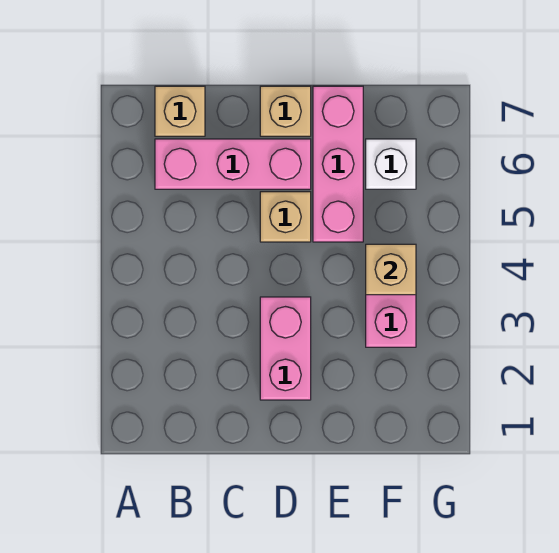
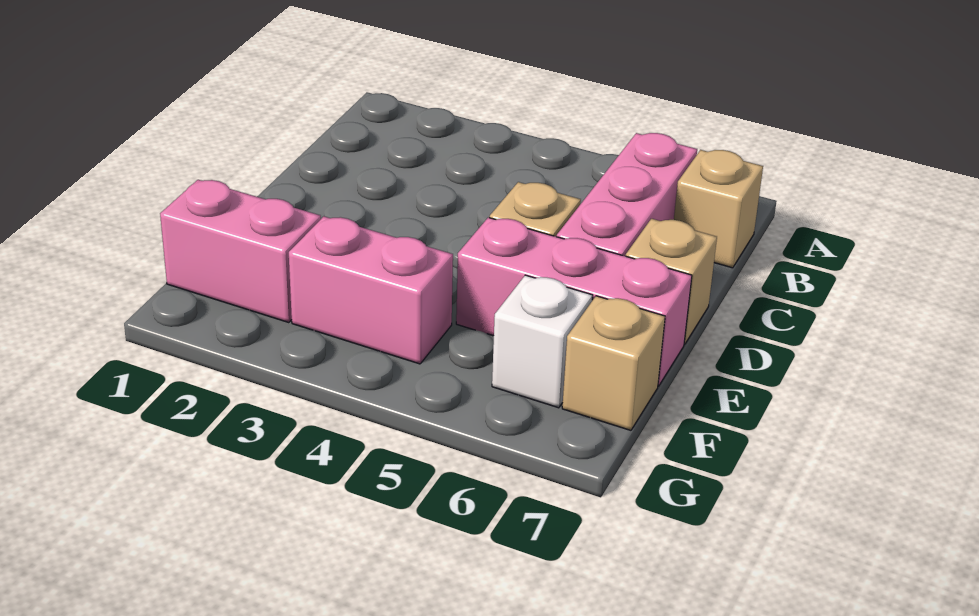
pink brick D2:D3 level 1 -> pink brick F1:F2 level 1
tan brick F4 level 2 -> tan brick F7 level 1

